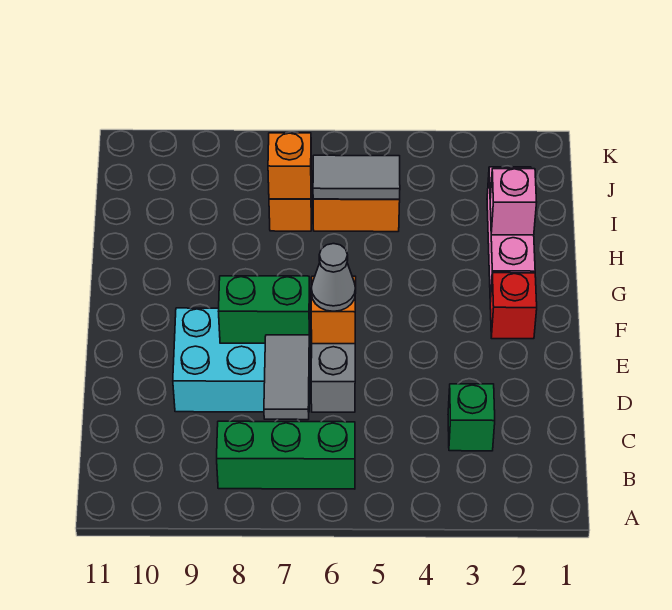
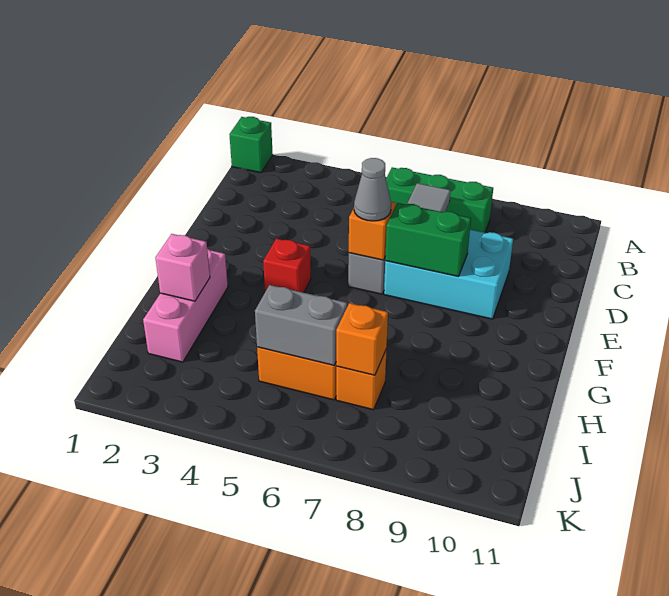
green brick C3 level 1 -> green brick A1 level 1
red brick F2 level 1 -> red brick F4 level 1
grey tile I5:I6 level 2 -> grey brick I5:I6 level 2

